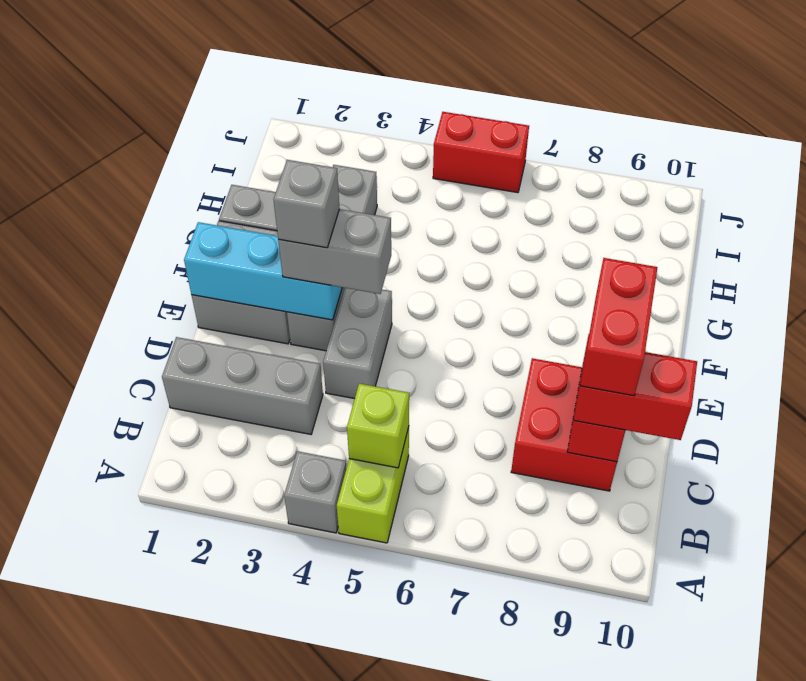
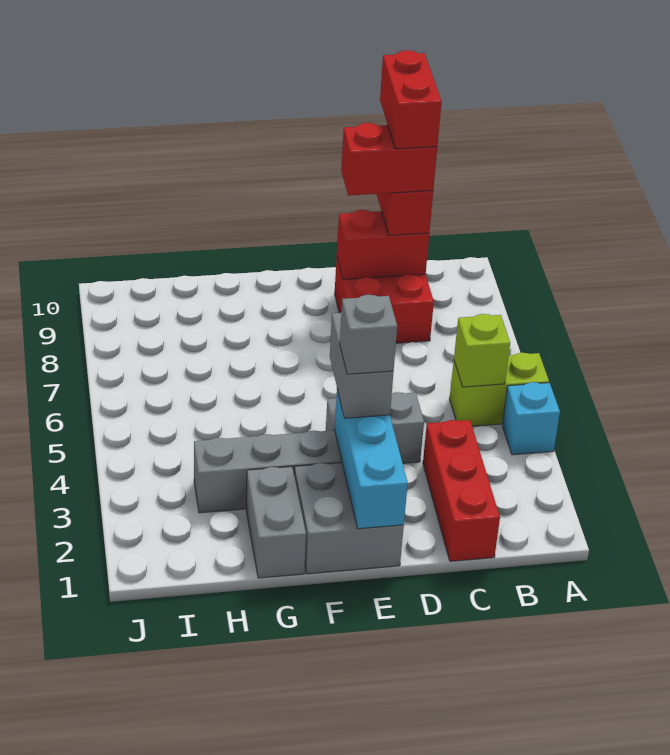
grey brick A4 level 1 -> cyan brick A4 level 1
grey brick C1:C3 level 1 -> red brick C1:C3 level 1
red brick J5:J6 level 1 -> red brick C9:C10 level 5

